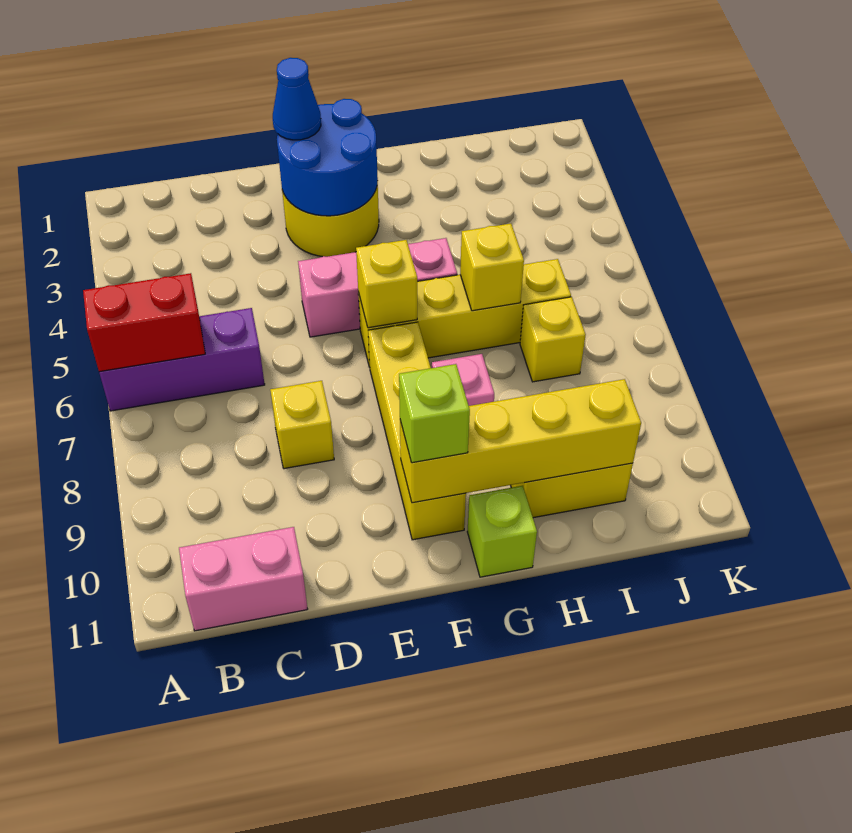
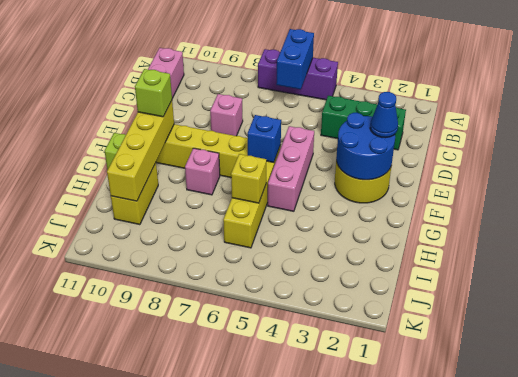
purple brick A6:C6 level 1 -> purple brick A5:A7 level 1
red brick A6:B6 level 2 -> blue brick A6:B6 level 2
none -> green brick C2:C4 level 1
yellow brick D8 level 1 -> pink brick D8 level 1
yellow brick F6 level 2 -> blue brick F6 level 2
yellow brick I7 level 1 -> none

